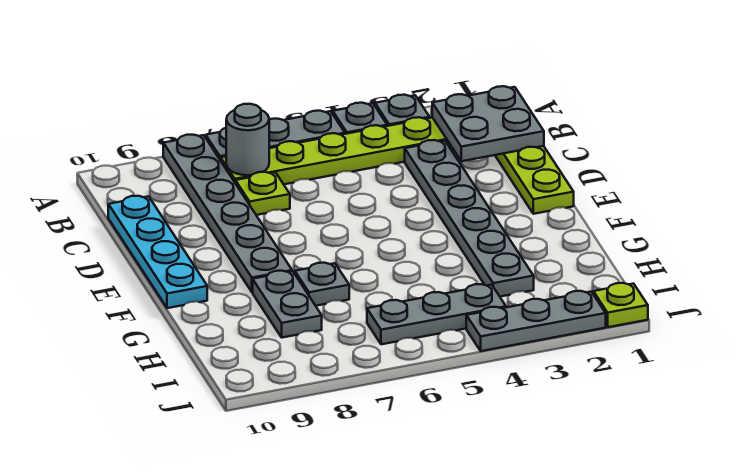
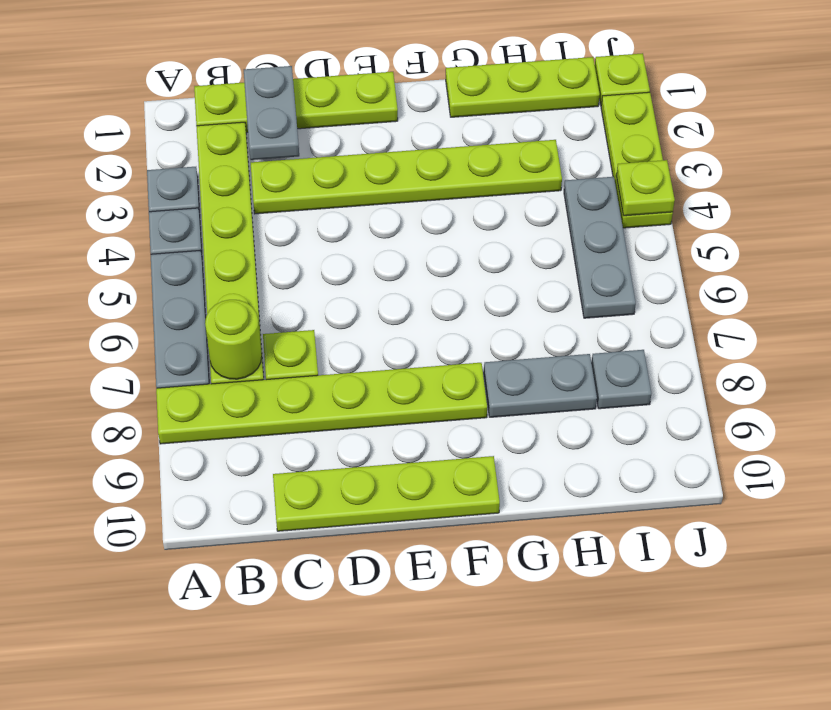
grey plate A8:F8 level 1 -> lime plate A8:F8 level 1
grey plate B1:C2 level 2 -> grey plate C1:C2 level 2
grey round brick B7 level 2 -> lime round brick B7 level 2
grey plate C3:H3 level 1 -> lime plate C3:H3 level 1
cyan plate C10:F10 level 1 -> lime plate C10:F10 level 1
none -> lime plate G1:I1 level 1
grey plate G7 level 1 -> grey plate I8 level 1
grey plate J2:J4 level 1 -> lime plate J2:J4 level 1
none -> lime plate J4 level 2

